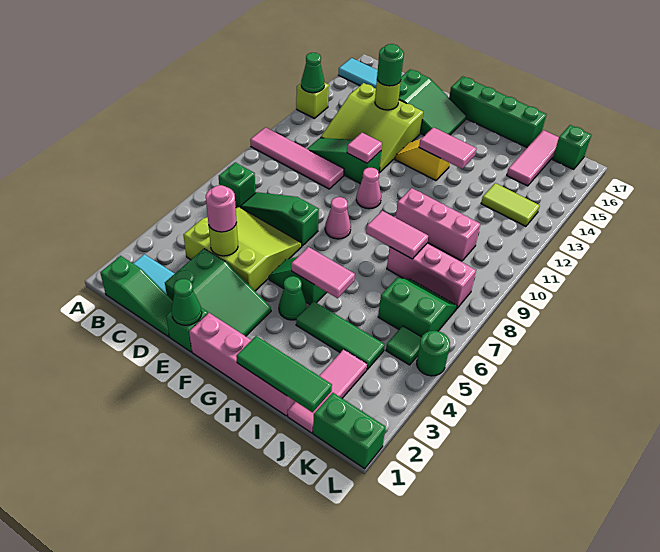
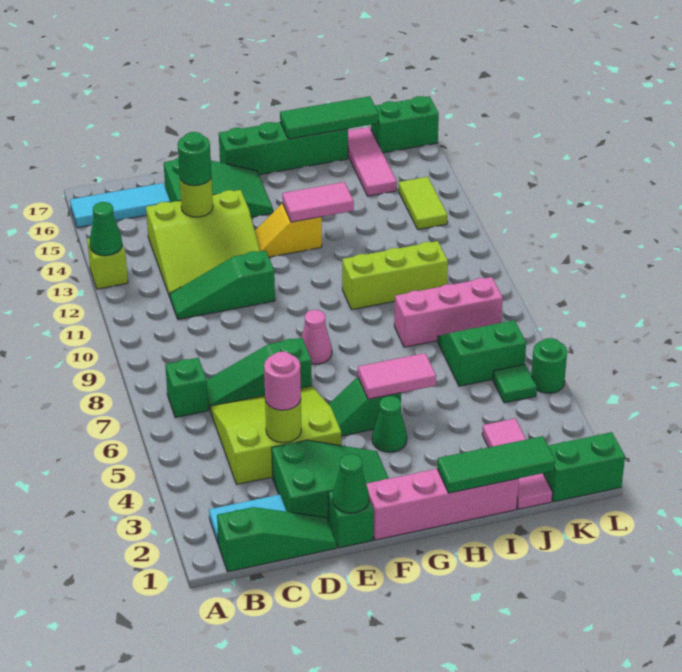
pink tile A10:D10 level 1 -> none
pink tile E11 level 2 -> none
pink cone F10 level 1 -> none
green tile H4:J4 level 1 -> green tile H17:J17 level 2
pink tile H8:I8 level 2 -> none
pink brick H10:J10 level 1 -> lime brick H10:J10 level 1
lime tile J13:K13 level 1 -> lime tile K13:K14 level 1
green brick K17 level 1 -> green brick K17:L17 level 1

